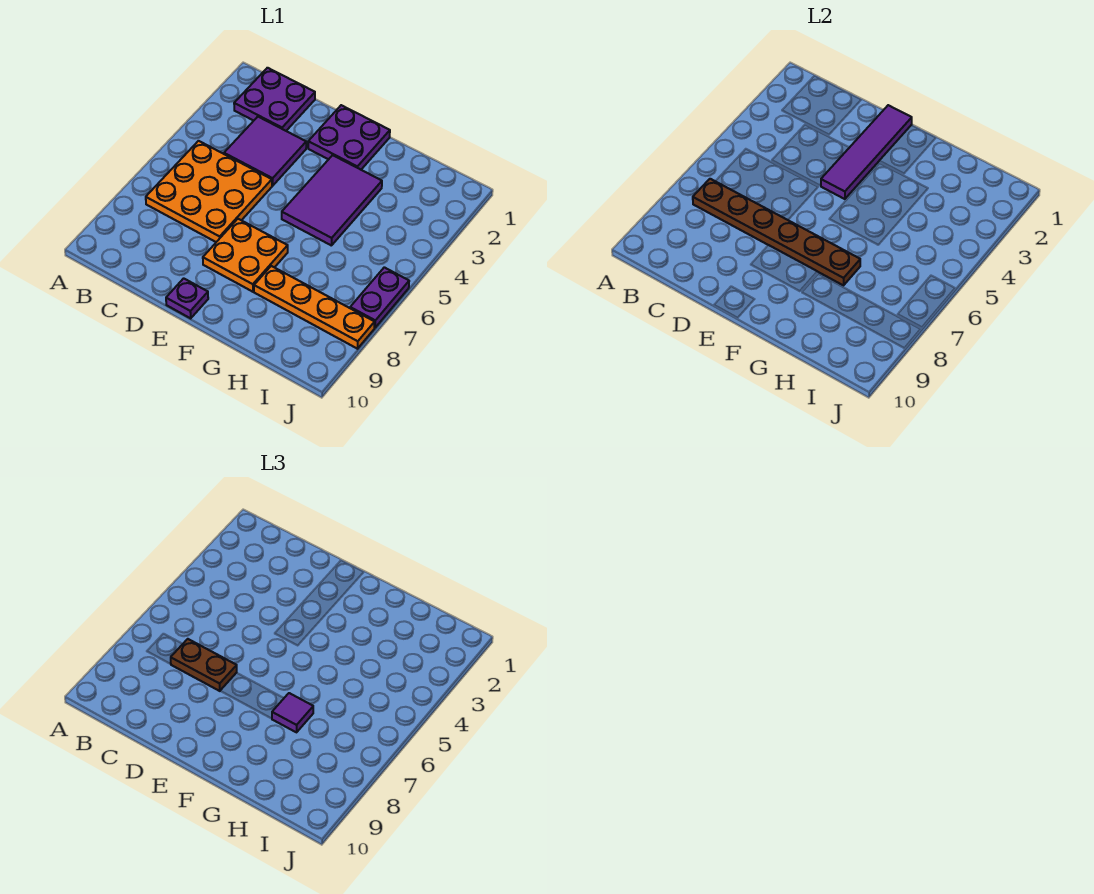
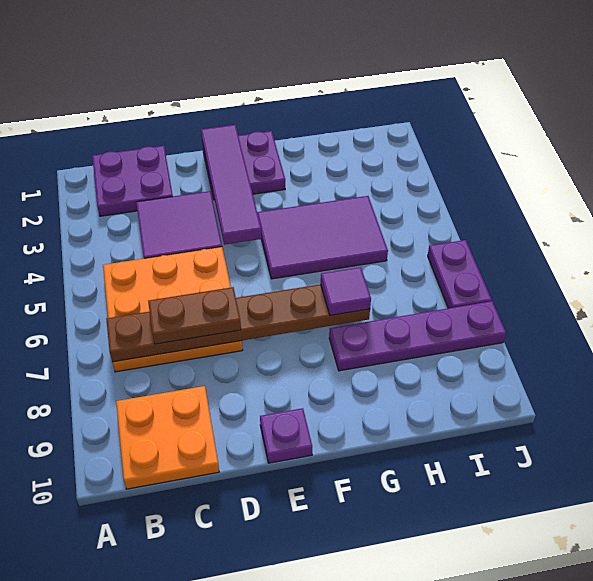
orange plate E7:F8 level 1 -> orange plate B9:C10 level 1
purple tile F3:G5 level 1 -> purple tile F4:H5 level 1
orange plate G8:J8 level 1 -> purple plate G8:J8 level 1

